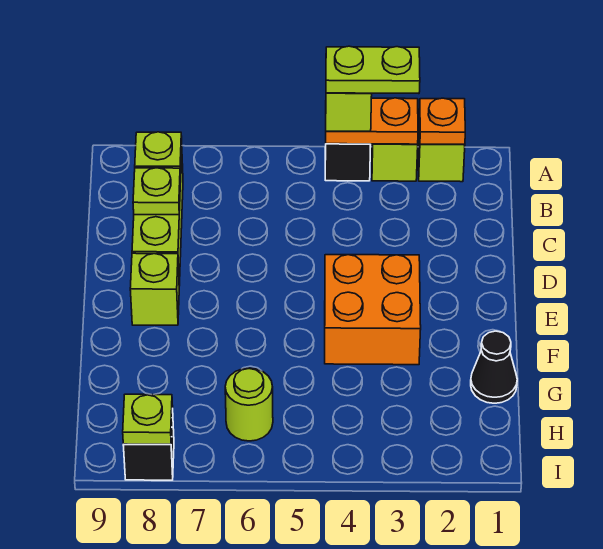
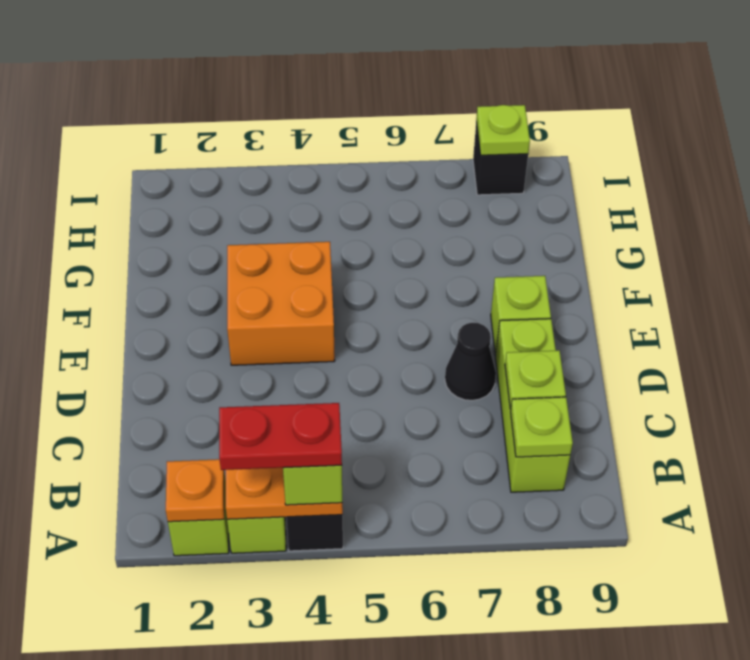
lime plate A3:A4 level 4 -> red plate A3:A4 level 4
black cone G1 level 1 -> black cone D7 level 1
lime round brick H6 level 1 -> none

